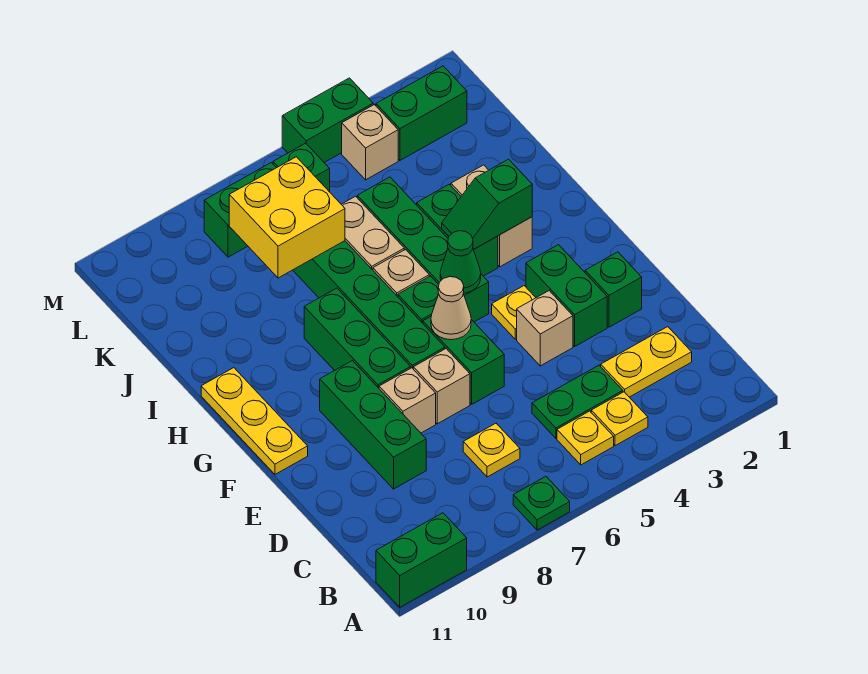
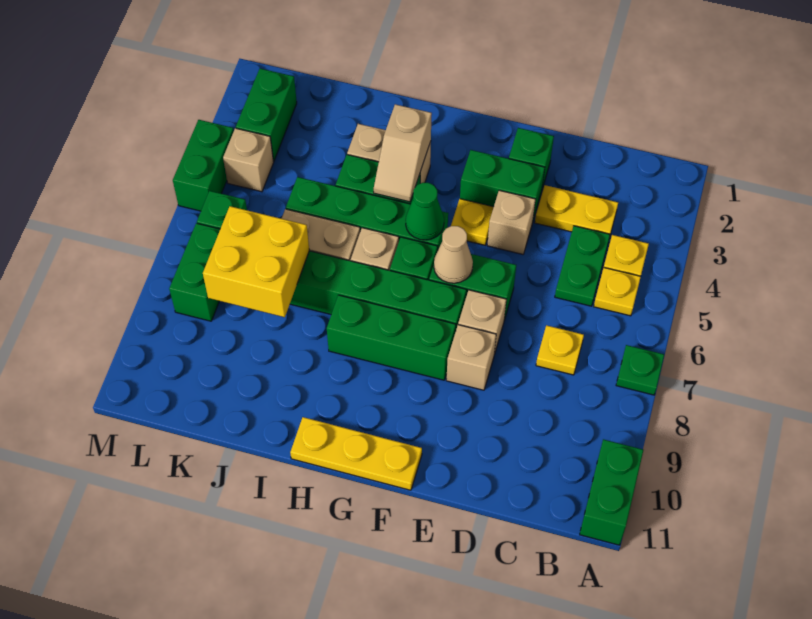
yellow plate C2:C3 level 1 -> yellow plate C3:D3 level 1
green brick D9:F9 level 1 -> none
green slope H3:H4 level 2 top 3 -> tan slope H3:H4 level 2 top 3

